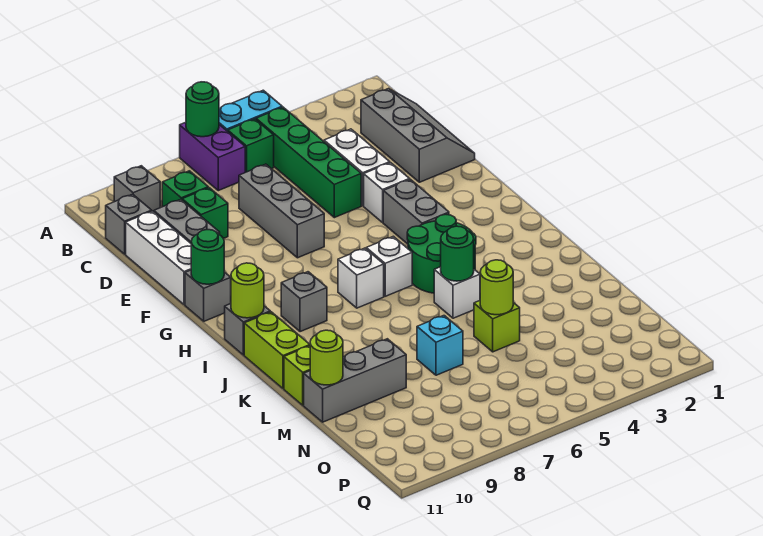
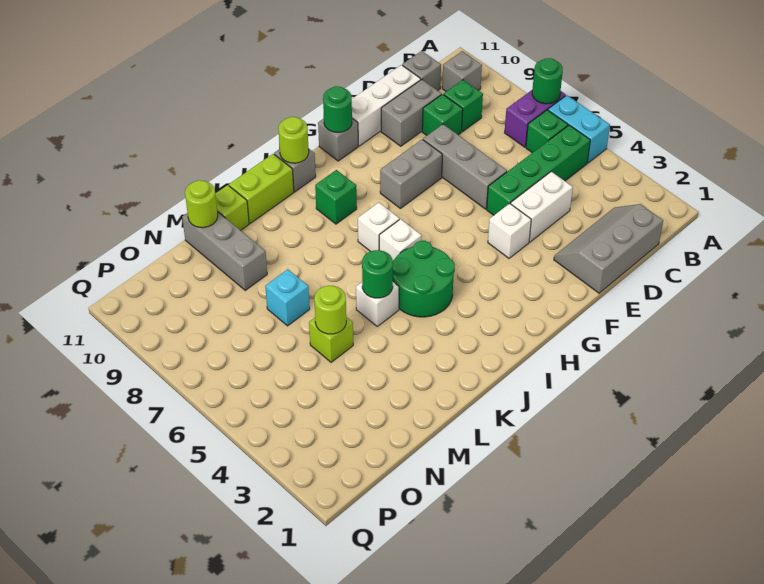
grey slope C1:E2 level 1 top 2 -> grey slope C1:E2 level 1 top 1
grey brick D7:F7 level 1 -> grey brick E6:E8 level 1
grey brick G4:H4 level 1 -> grey brick F8:G8 level 1
grey brick I9 level 1 -> green brick I9 level 1

